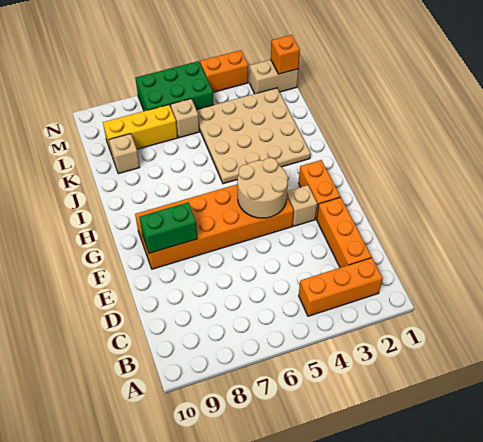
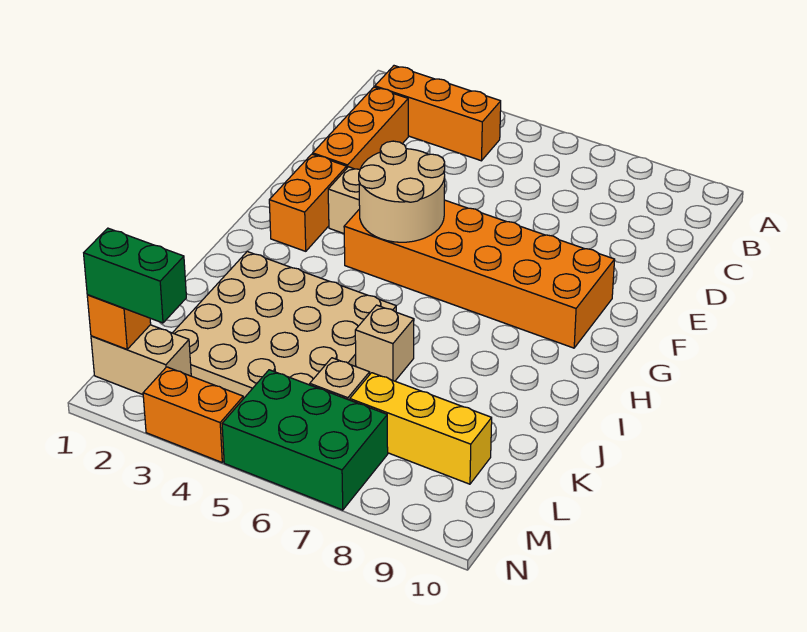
green brick F8:F9 level 2 -> green brick M1:M2 level 3
tan brick K9 level 1 -> tan brick J6 level 1

